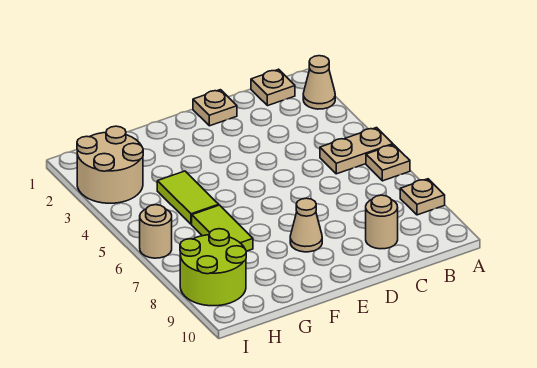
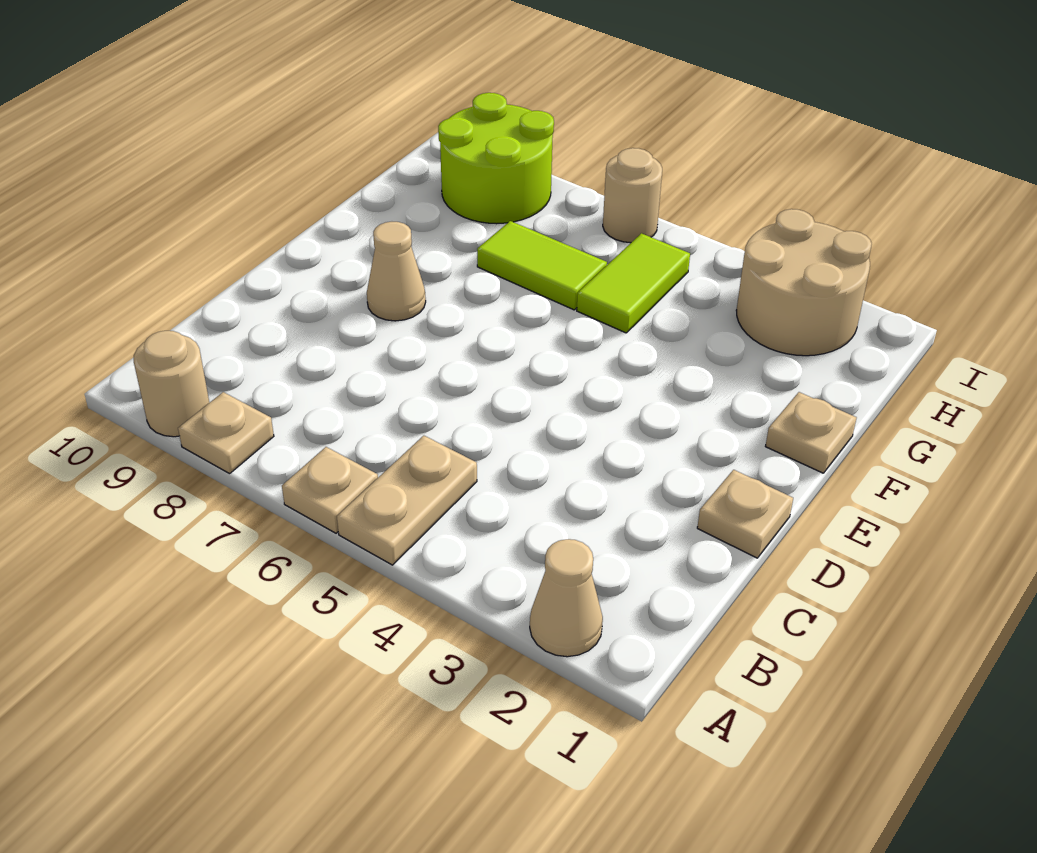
tan plate B1 level 1 -> tan plate F1 level 1
tan round brick C9 level 1 -> tan round brick A9 level 1
lime tile G4:G5 level 1 -> lime tile G5:H5 level 1

